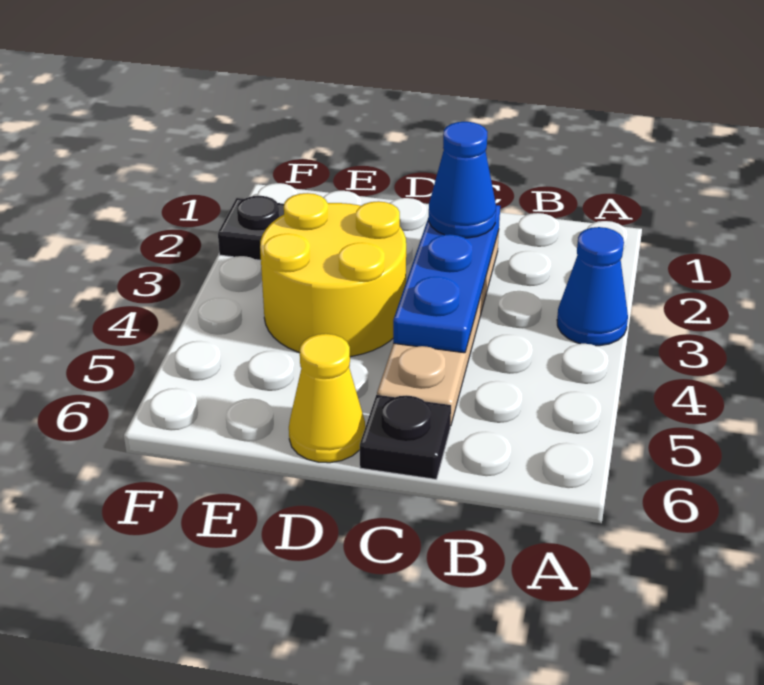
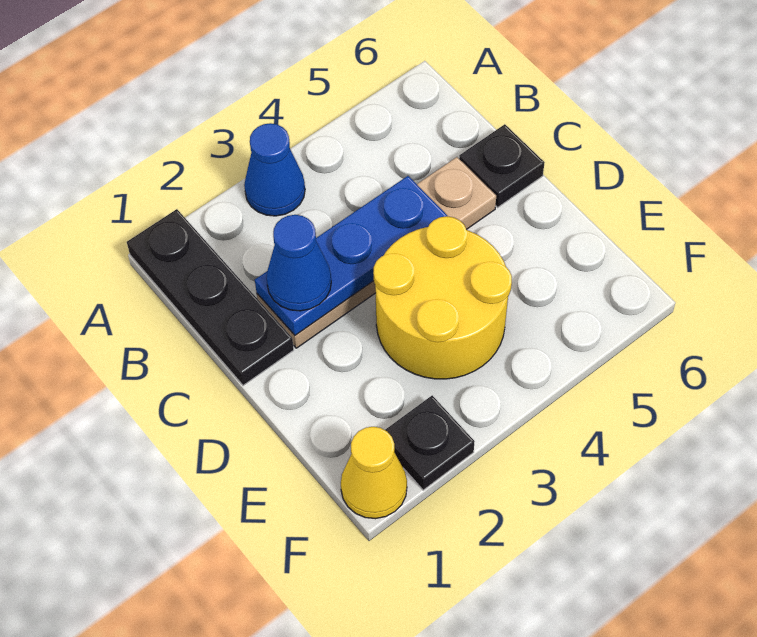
none -> black plate A1:C1 level 1
yellow cone D6 level 1 -> yellow cone F1 level 1

